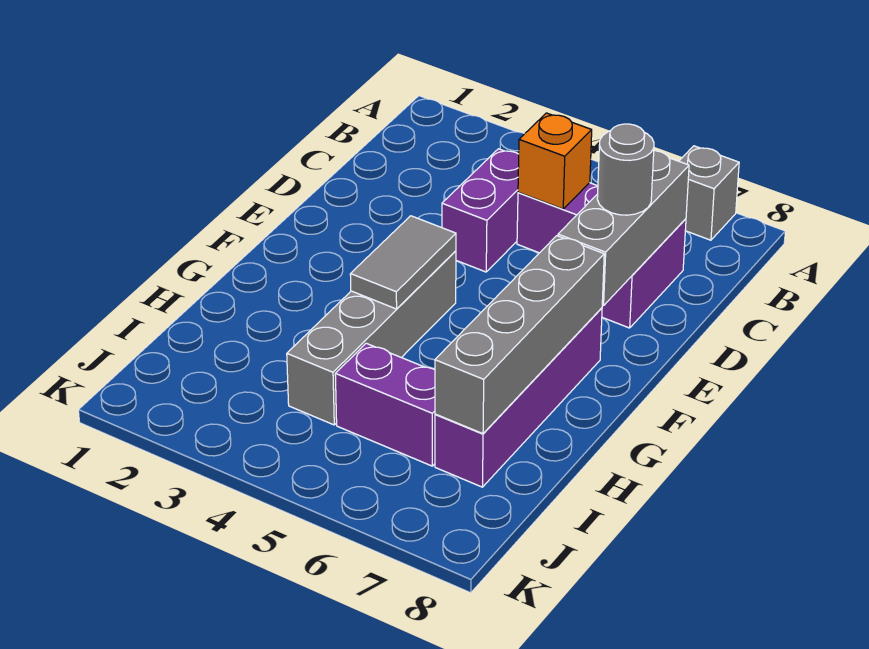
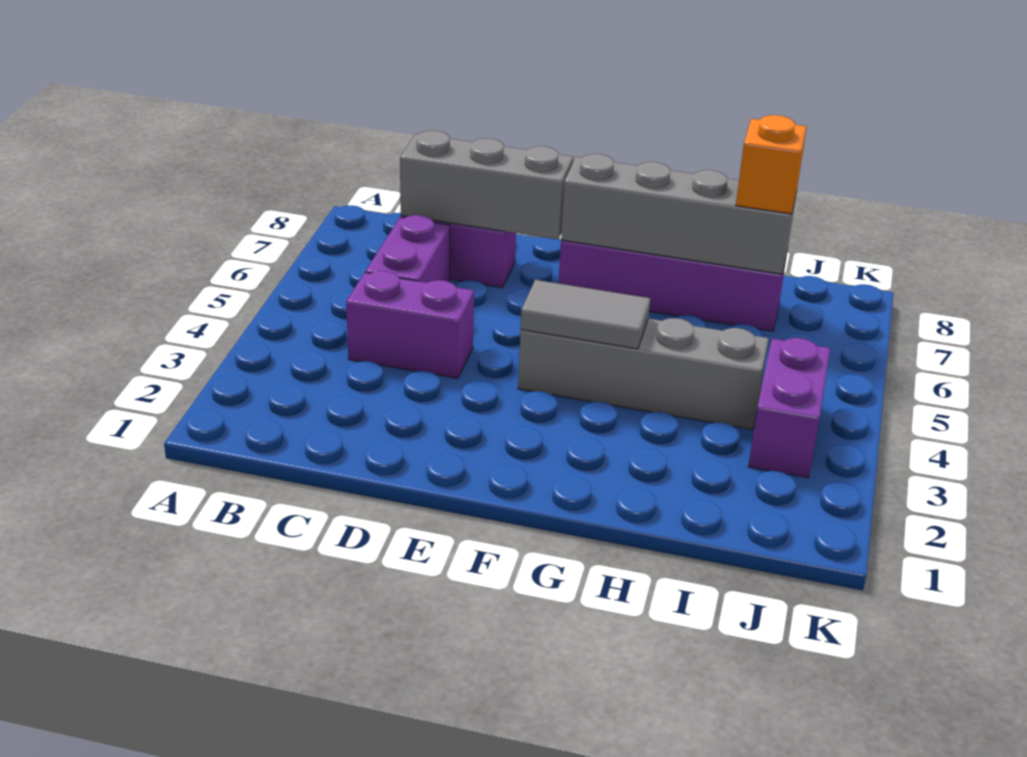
grey brick A7 level 1 -> none
orange brick C5 level 2 -> orange brick I7 level 3
grey round brick D7 level 3 -> none
purple brick I5:I6 level 1 -> purple brick J3:J4 level 1

